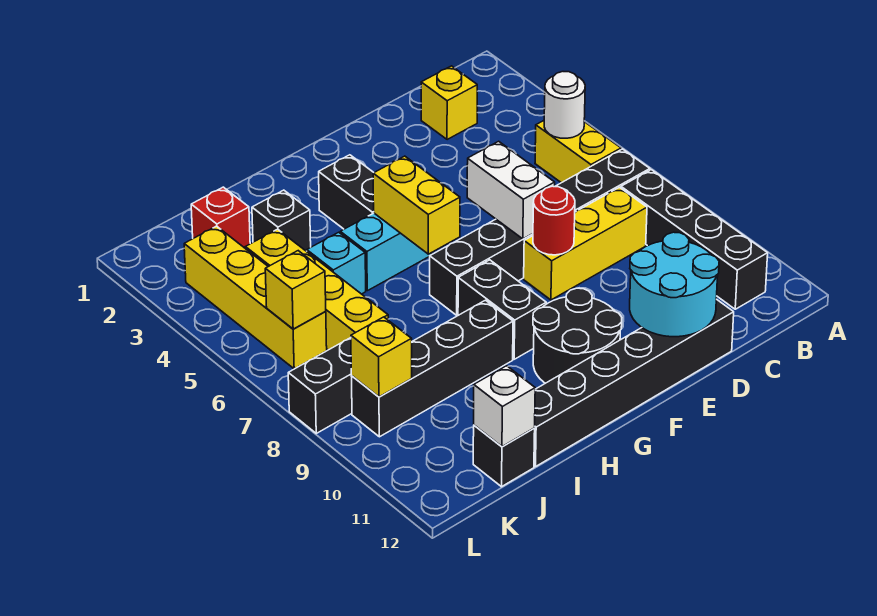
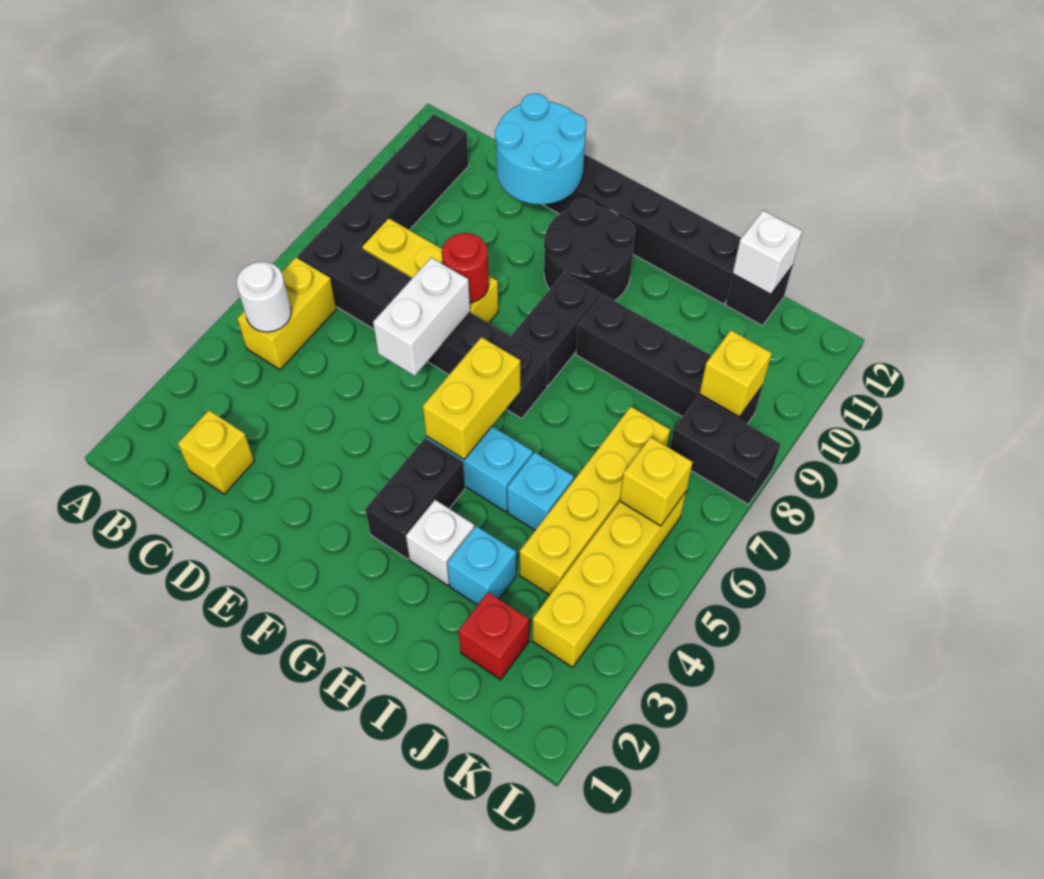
none -> white brick H3 level 1
black brick I3 level 1 -> cyan brick I3 level 1

